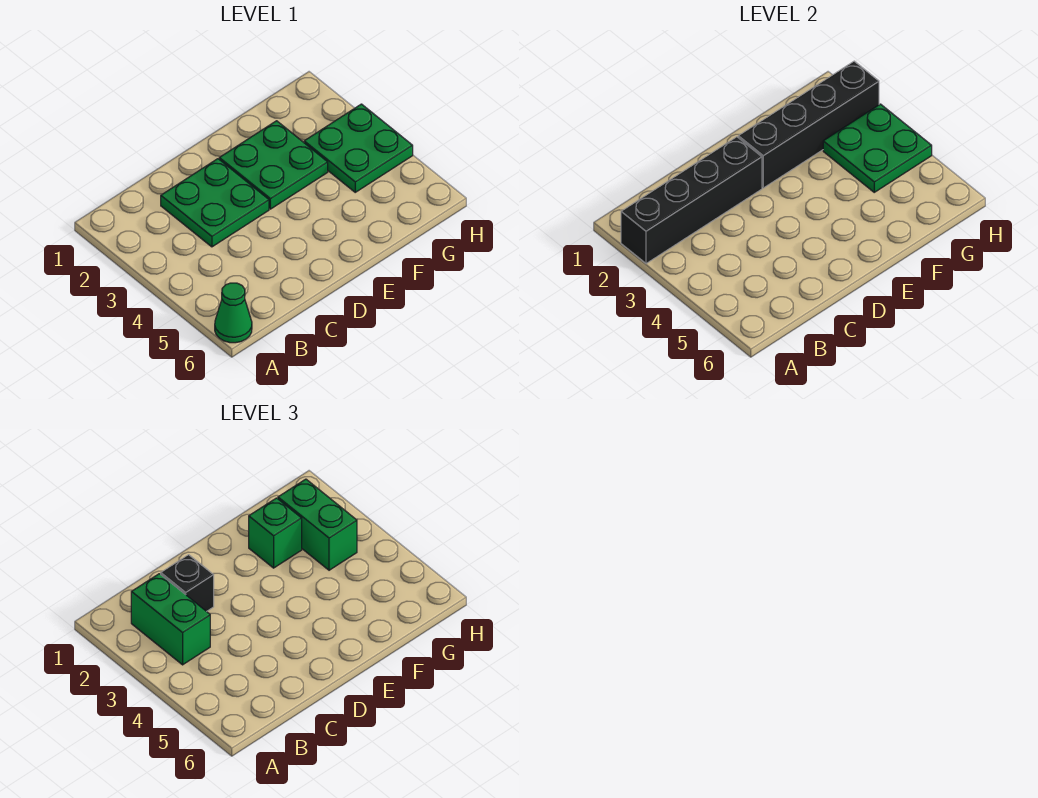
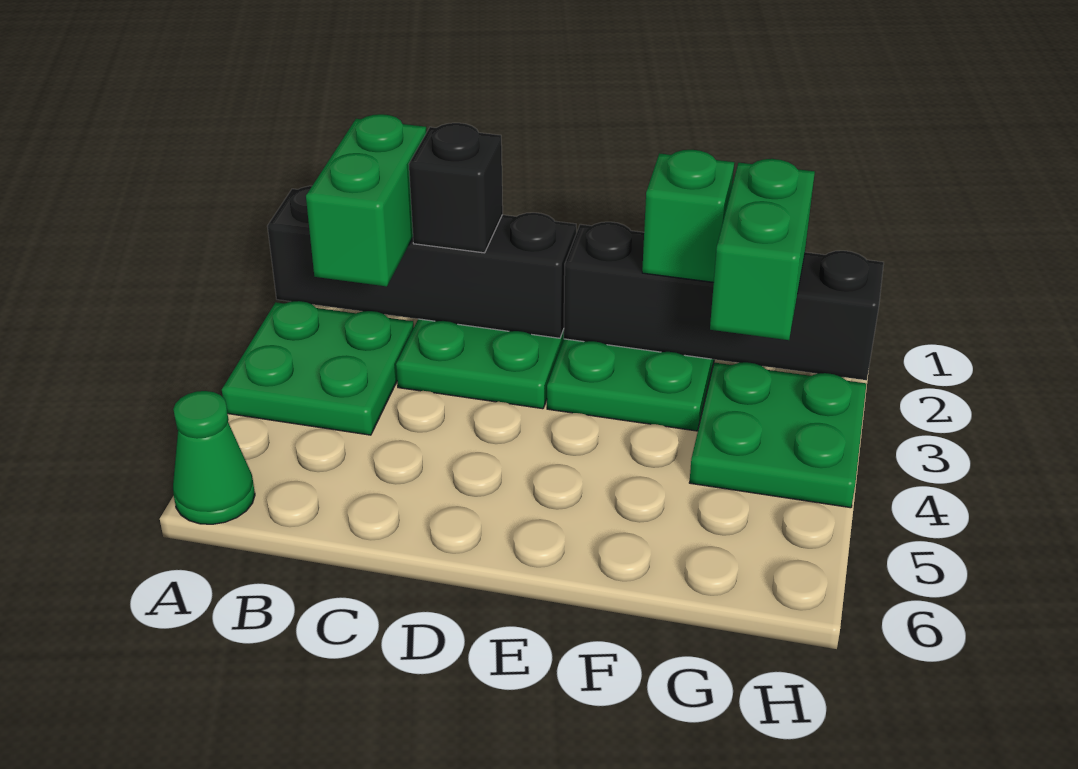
green plate G3:H4 level 2 -> green plate A3:B4 level 1

